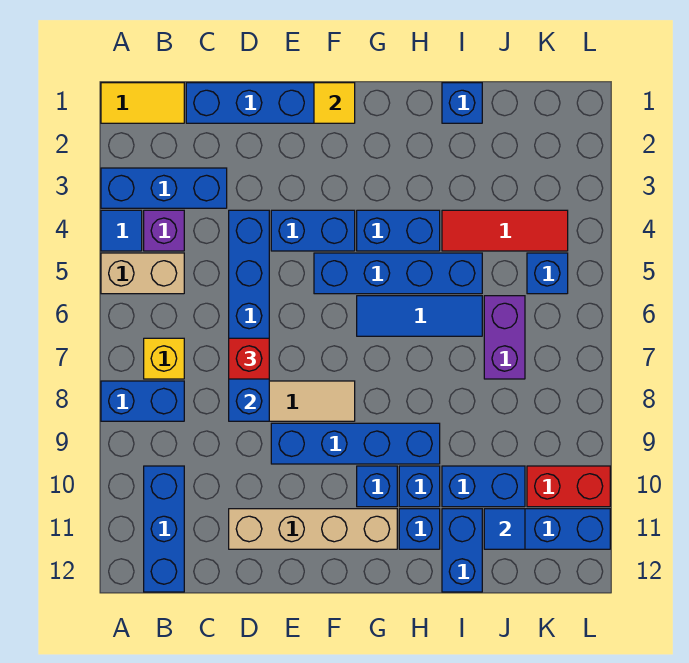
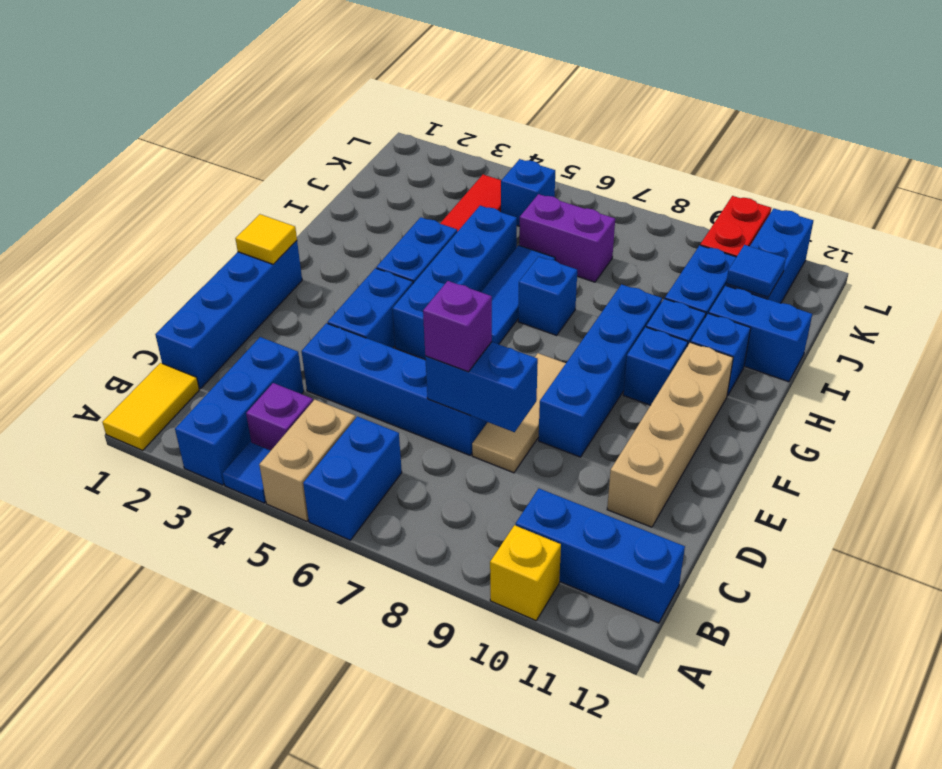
blue brick A8:B8 level 1 -> blue brick A6:B6 level 1
yellow brick B7 level 1 -> yellow brick A10 level 1
red brick D7 level 3 -> purple brick D7 level 3
blue brick I1 level 1 -> blue brick H7 level 1

